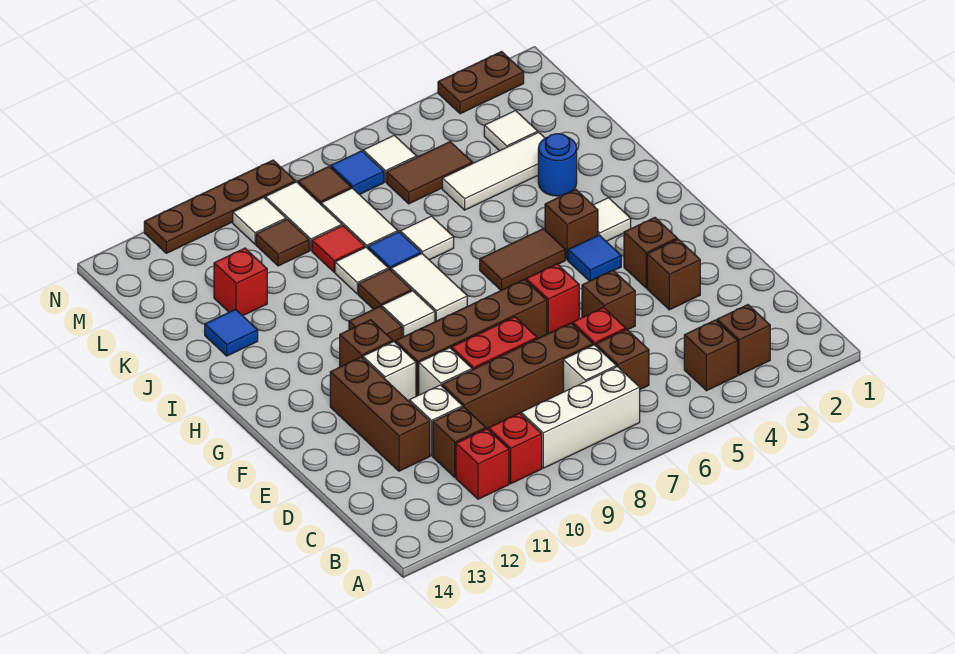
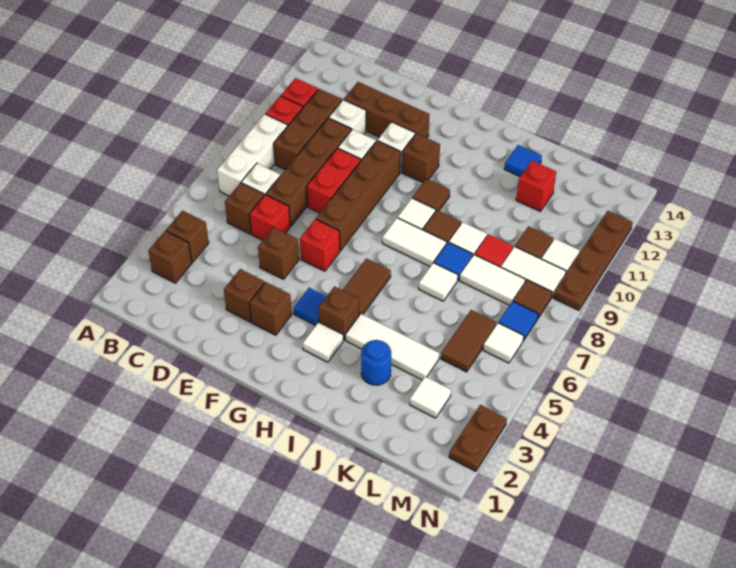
brown brick C11 level 1 -> brown brick C9:C11 level 1
white tile K3:K5 level 1 -> white tile I4:K4 level 1

